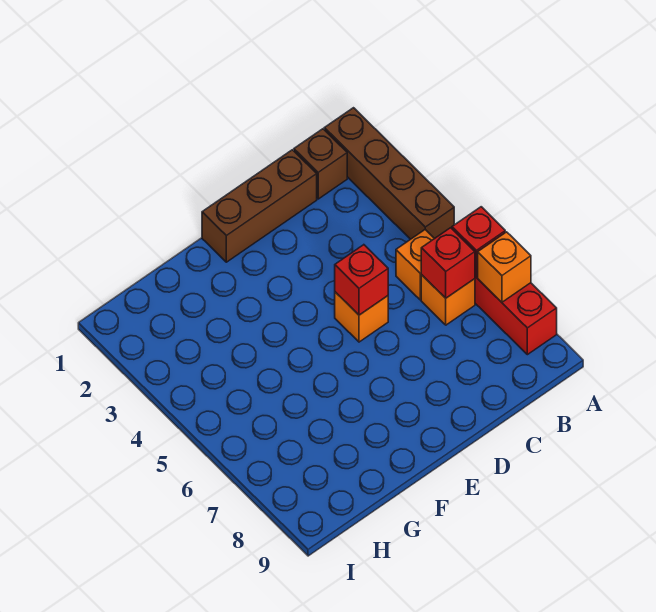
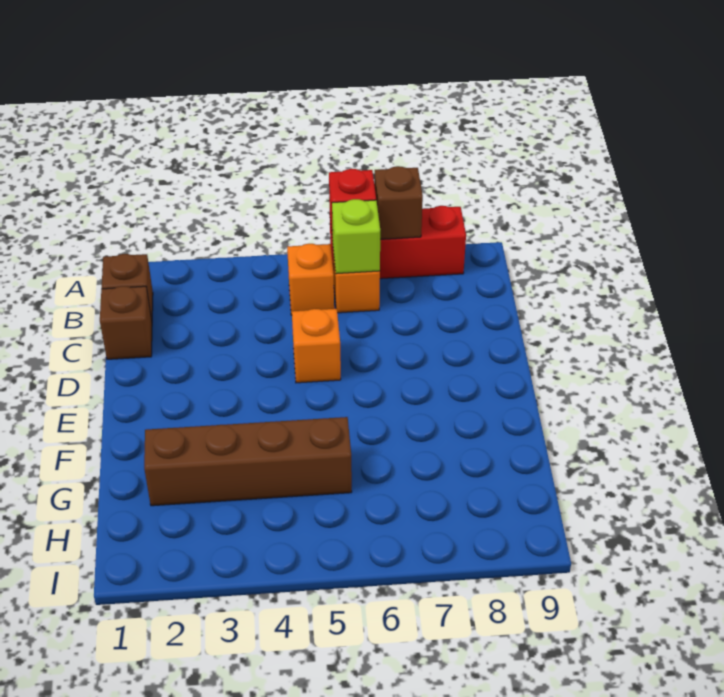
brown brick A1:A4 level 1 -> brown brick G2:G5 level 1
orange brick A7 level 2 -> brown brick A7 level 2
red brick B6 level 2 -> lime brick B6 level 2
brown brick C1:E1 level 1 -> brown brick C1 level 1
red brick D5 level 2 -> none

